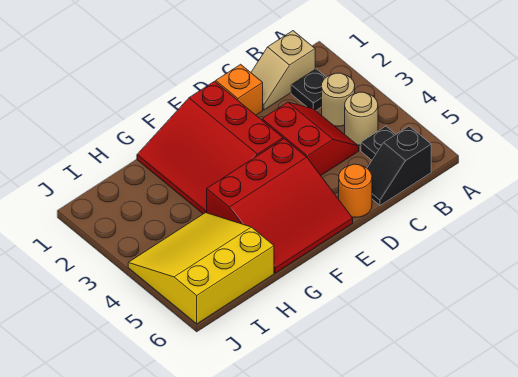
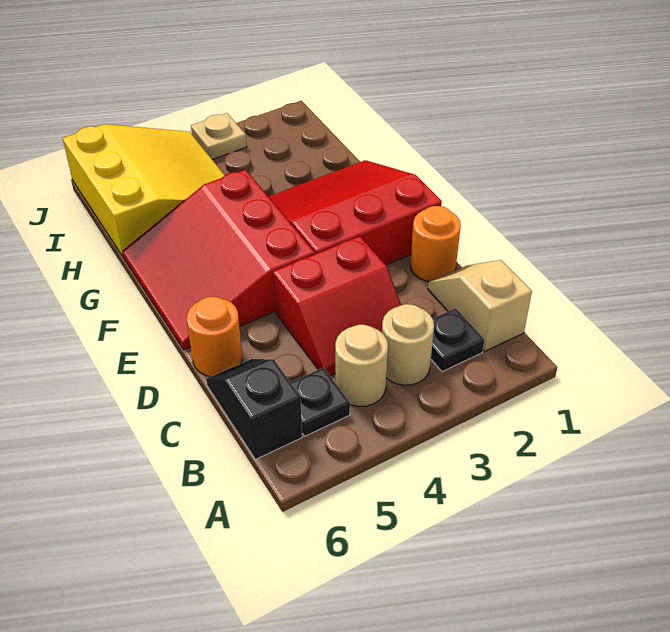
orange brick D1 level 1 -> orange round brick D1 level 1
none -> tan plate J3 level 1

